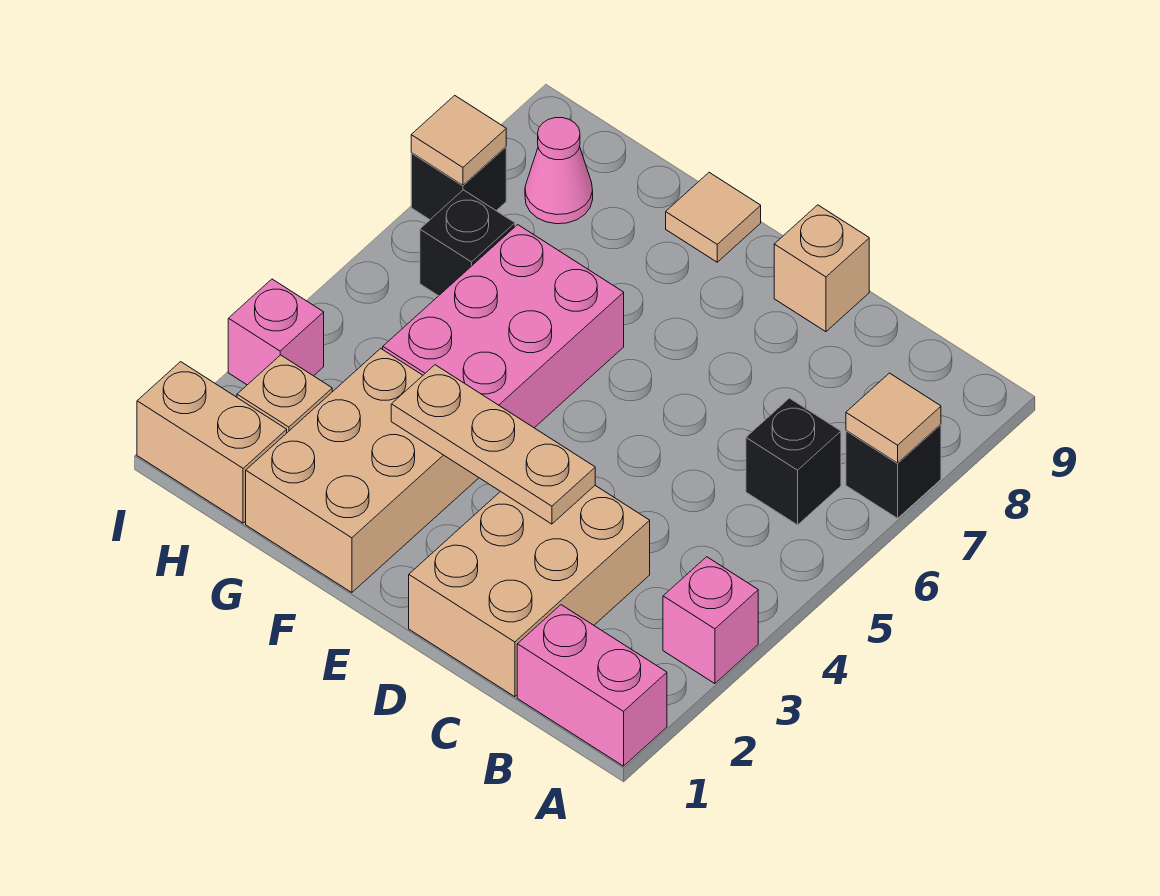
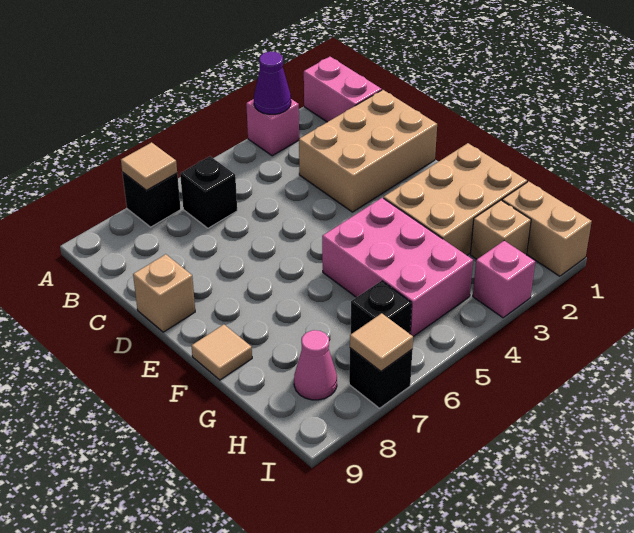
none -> purple cone A3 level 2
tan plate D3:F3 level 2 -> none
pink brick F4:G6 level 1 -> pink brick F4:H5 level 1

